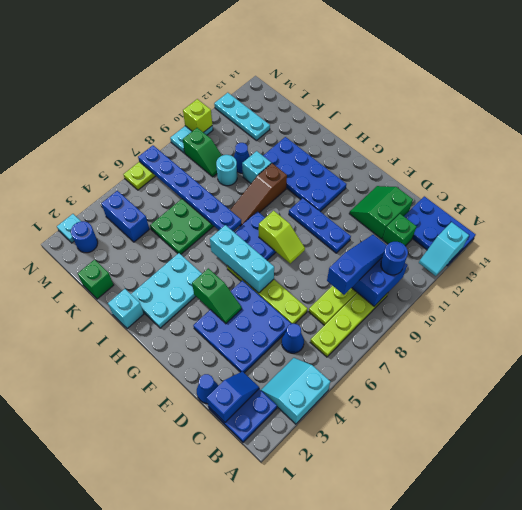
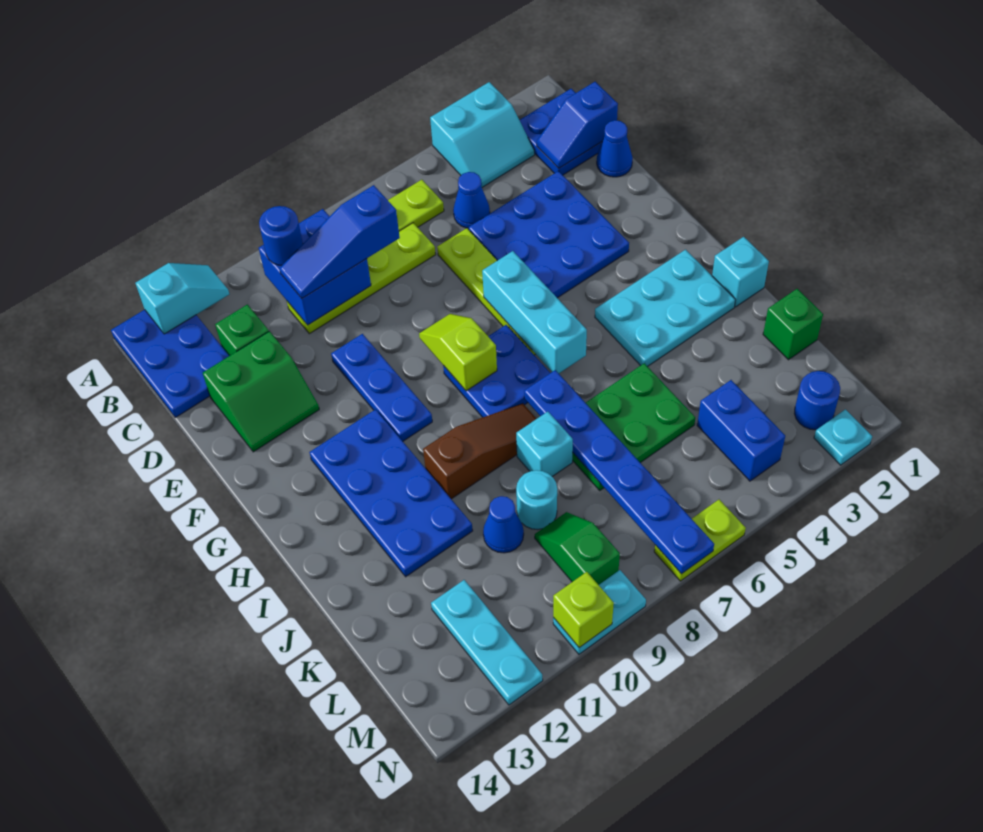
green slope F4:G4 level 2 top G -> none
cyan brick J10 level 1 -> cyan brick J8 level 1

